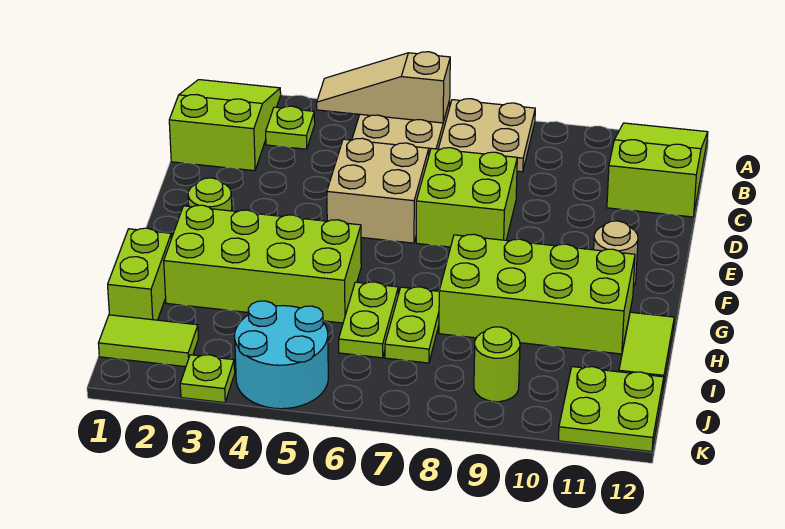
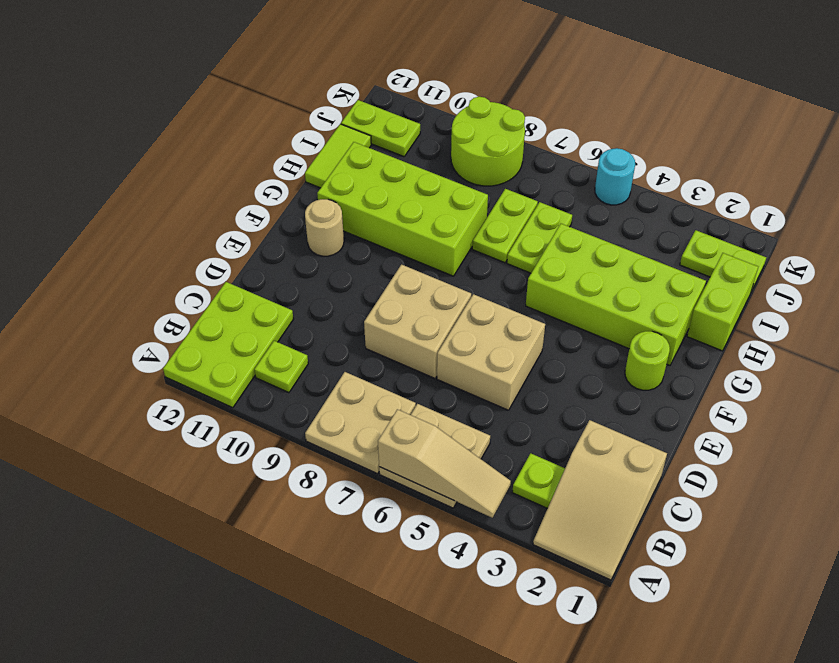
lime slope A1:C2 level 1 top C -> tan slope A1:C2 level 1 top C
lime slope A11:C12 level 1 top C -> lime plate A11:C12 level 1
lime brick D7:E8 level 1 -> tan brick D7:E8 level 1
lime tile J1:J2 level 1 -> lime plate J1:J2 level 1
cyan round brick J4:K5 level 1 -> cyan round brick K5 level 1
lime round brick J9 level 1 -> lime round brick J8:K9 level 1
lime plate J11:K12 level 1 -> lime plate J11:J12 level 1
lime plate K3 level 1 -> lime plate B10 level 1

